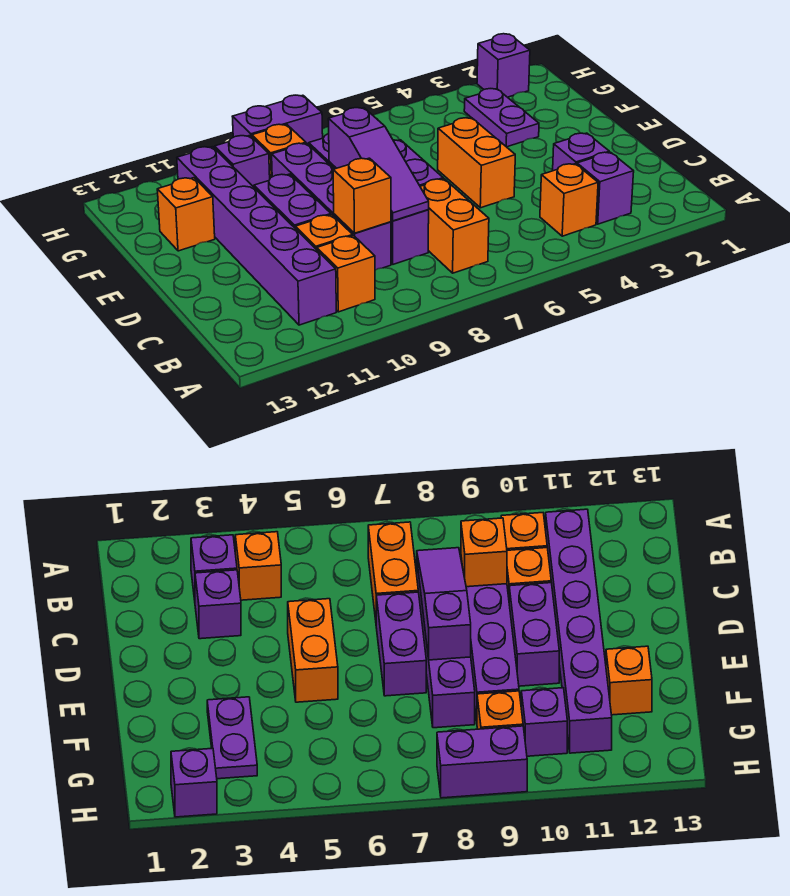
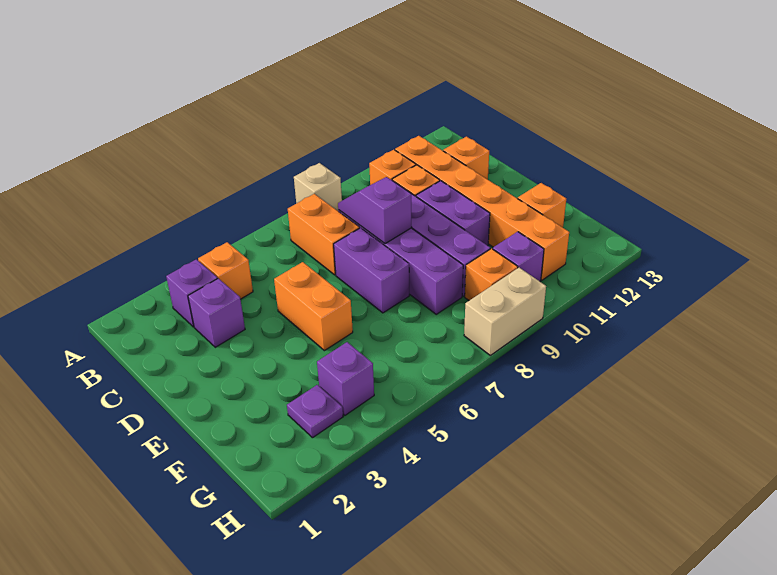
none -> tan brick A8 level 1
purple brick B11:G11 level 1 -> orange brick B11:G11 level 1
purple slope C8:E8 level 2 top E -> purple slope C8:D8 level 2 top D
orange brick C9 level 2 -> orange brick C12 level 1
purple plate F3:G3 level 1 -> purple plate G3 level 1
purple brick H2 level 1 -> purple brick G4 level 1
purple brick H8:H9 level 1 -> tan brick H8:H9 level 1

